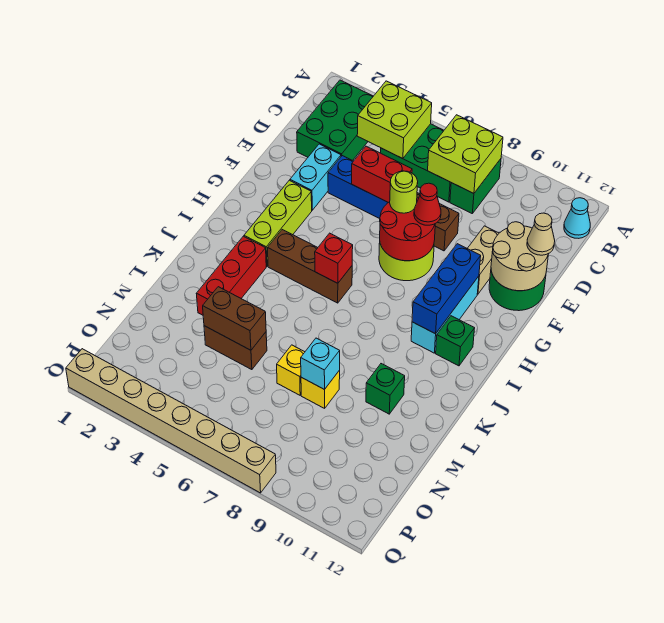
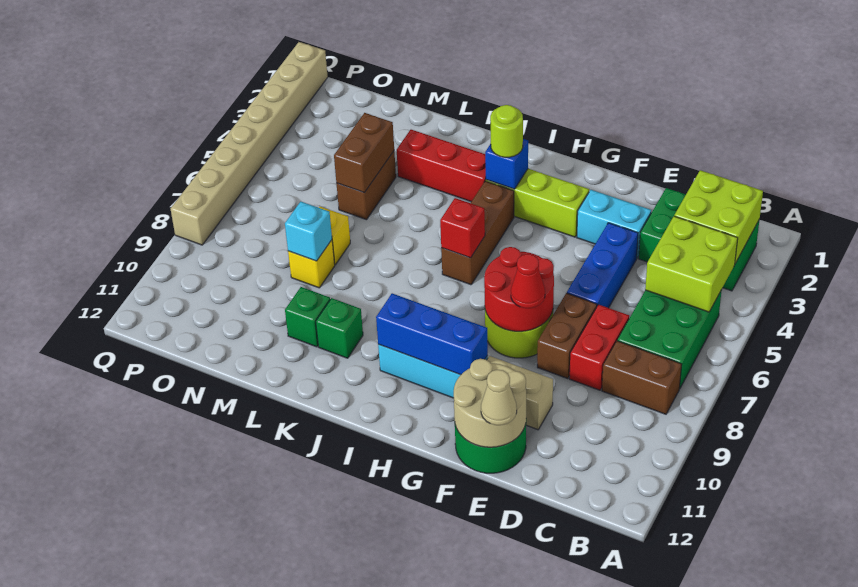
lime brick B7:C8 level 2 -> lime brick B2:C3 level 2
green brick B8:C8 level 1 -> brown brick B8:C8 level 1
cyan cone B12 level 1 -> none
red brick E5:E6 level 2 -> red brick D7:D8 level 1
lime round brick F7 level 3 -> lime round brick I3 level 3
none -> blue brick I3 level 2
green brick I11 level 1 -> green brick K10 level 1

